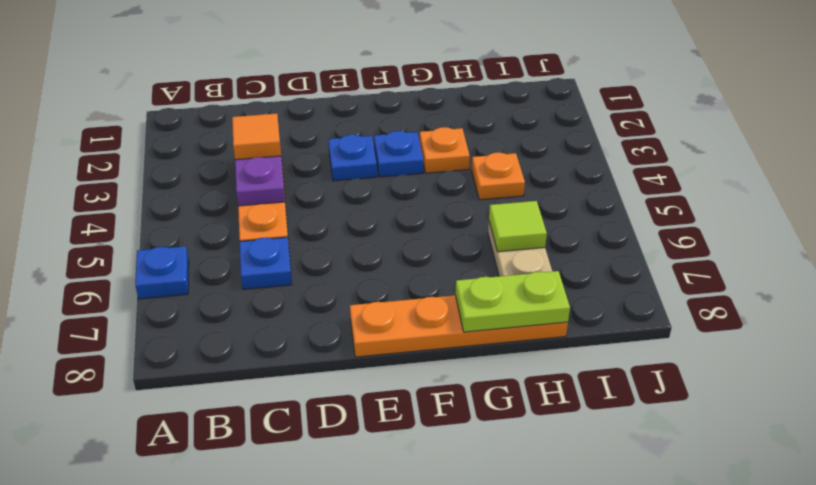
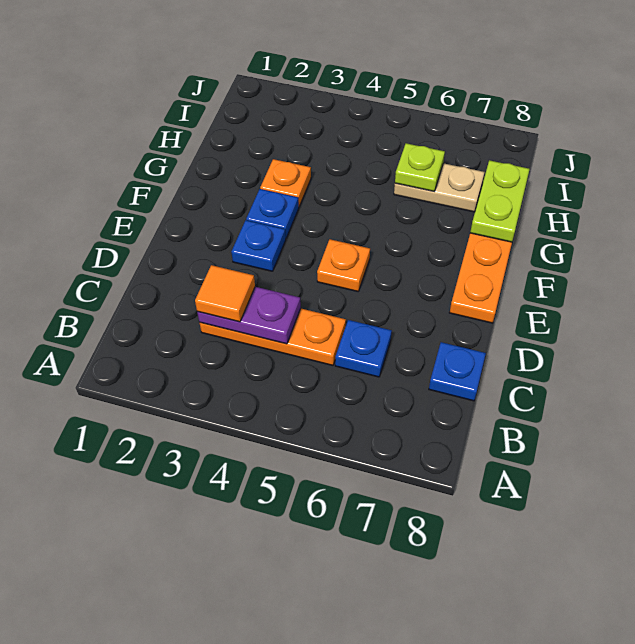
blue plate A6 level 1 -> blue plate C8 level 1
orange plate H4 level 1 -> orange plate E5 level 1
lime tile H6 level 2 -> lime plate H6 level 2

